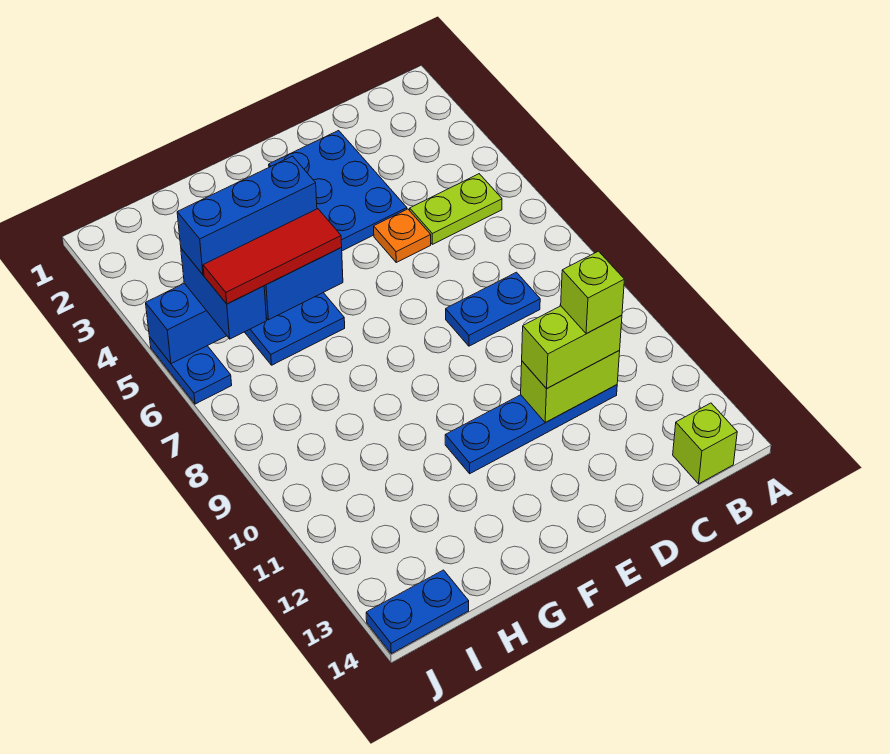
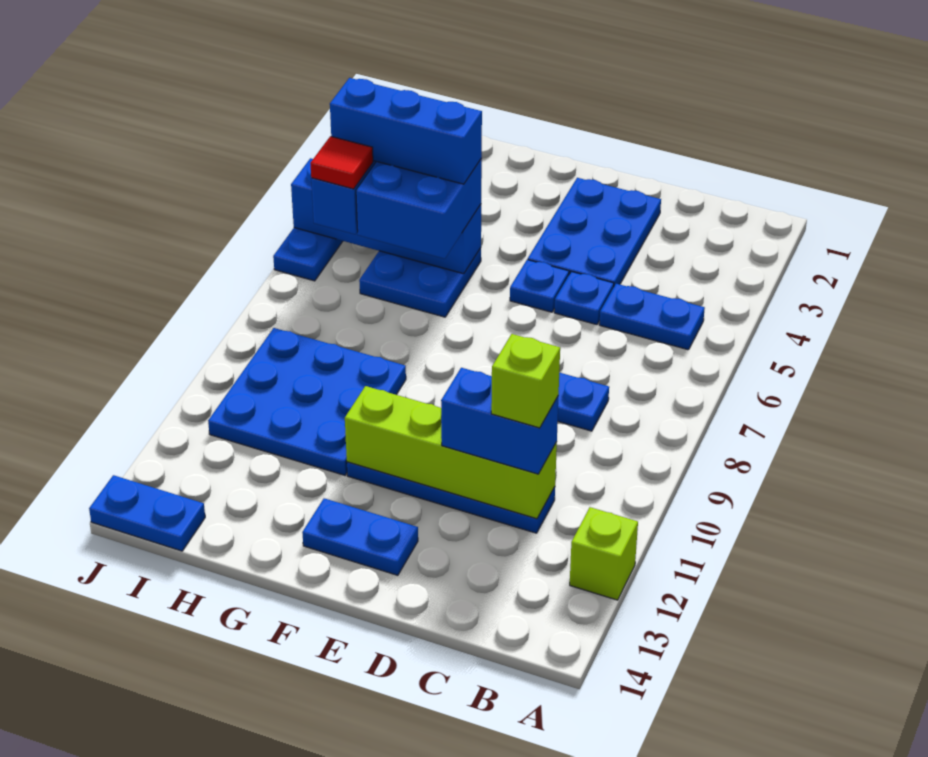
lime plate B5:C5 level 1 -> blue plate B5:C5 level 1
lime brick B14 level 1 -> lime brick A12 level 1
lime brick C11:D11 level 2 -> lime brick C11:F11 level 2
lime brick C11:D11 level 3 -> blue brick C11:D11 level 3
orange plate D5 level 1 -> blue plate D5 level 1
none -> blue plate E5 level 1
none -> blue plate E13:F13 level 1
red tile G6:I6 level 4 -> red tile I6 level 4
none -> blue plate G9:I11 level 1

